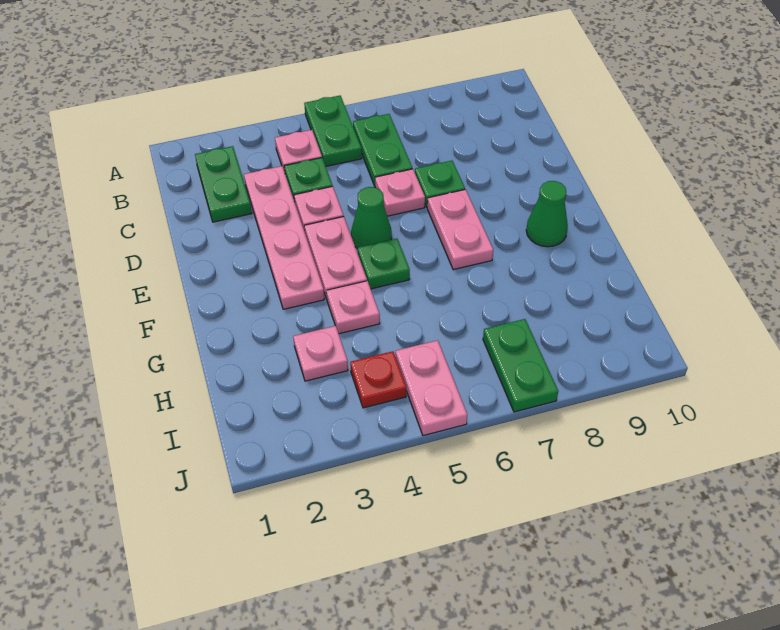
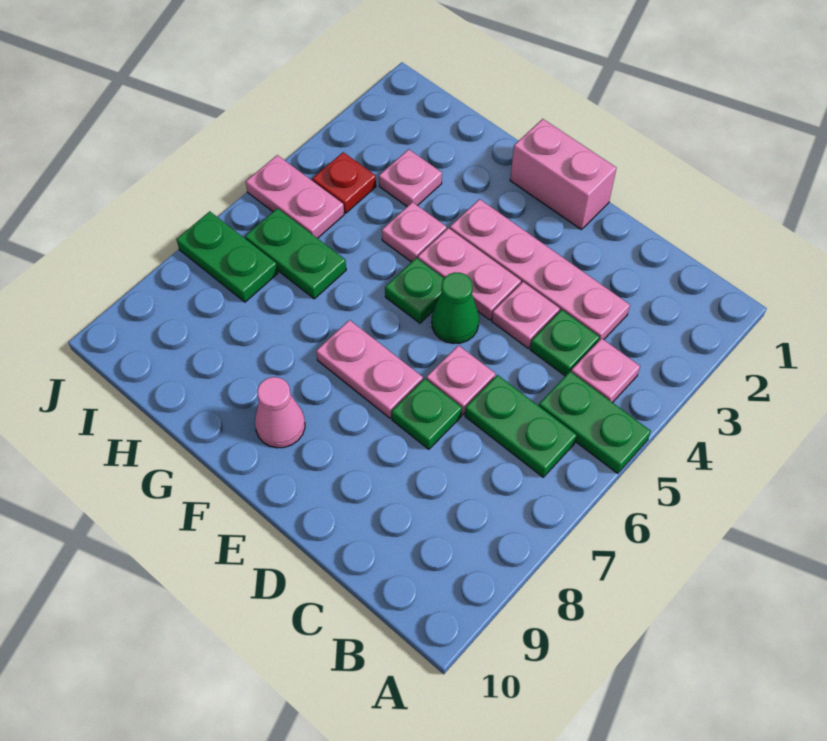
green plate B2:C2 level 1 -> green plate H6:I6 level 1
none -> pink brick E1:F1 level 1
green cone F9 level 1 -> pink cone F9 level 1

